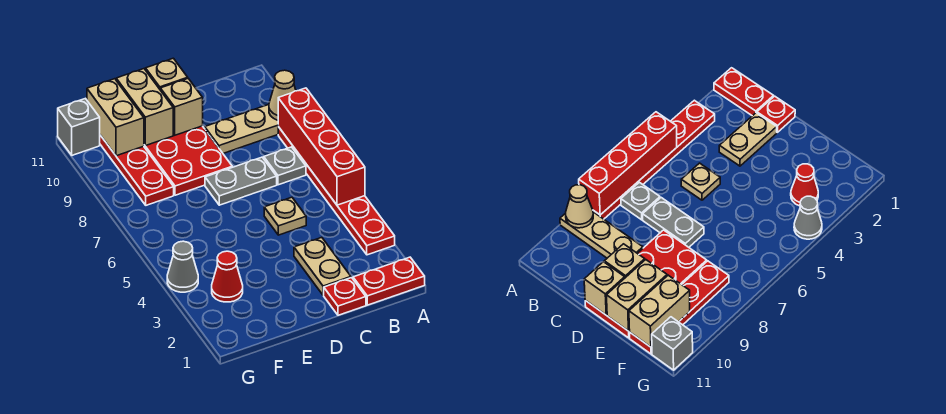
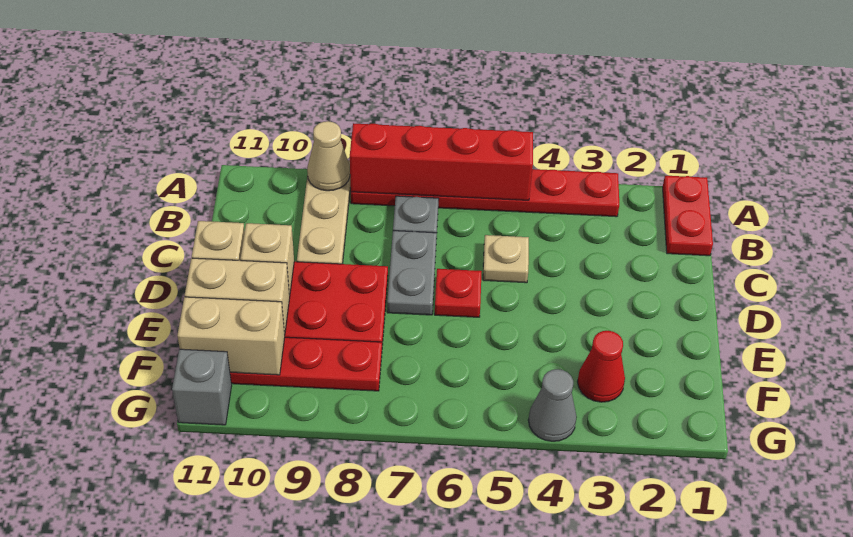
red plate C1 level 1 -> red plate D6 level 1
tan plate C2:C3 level 1 -> none

